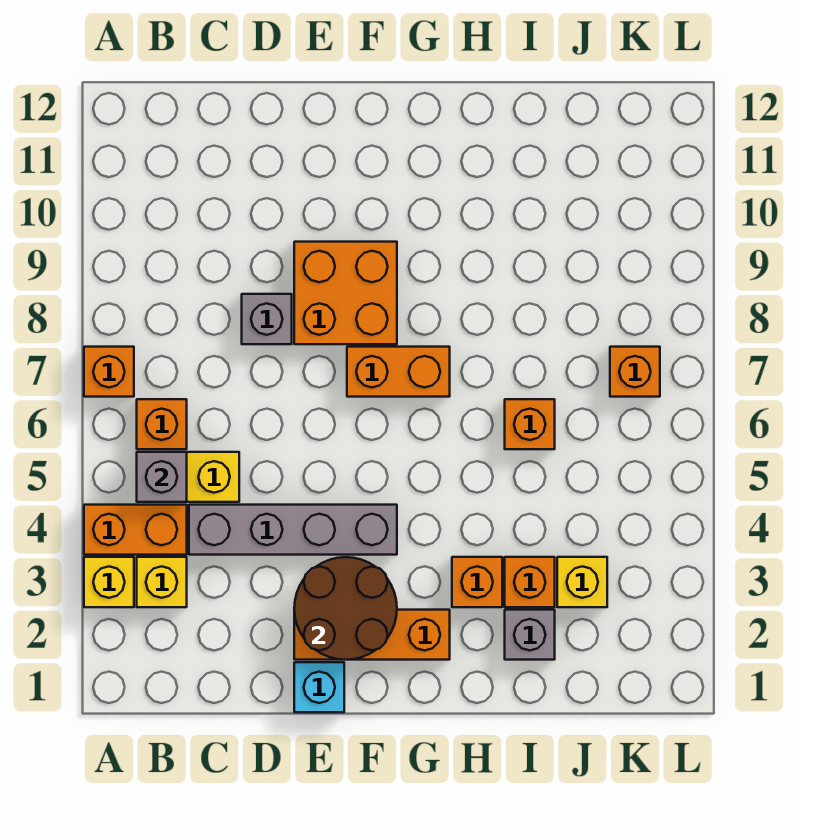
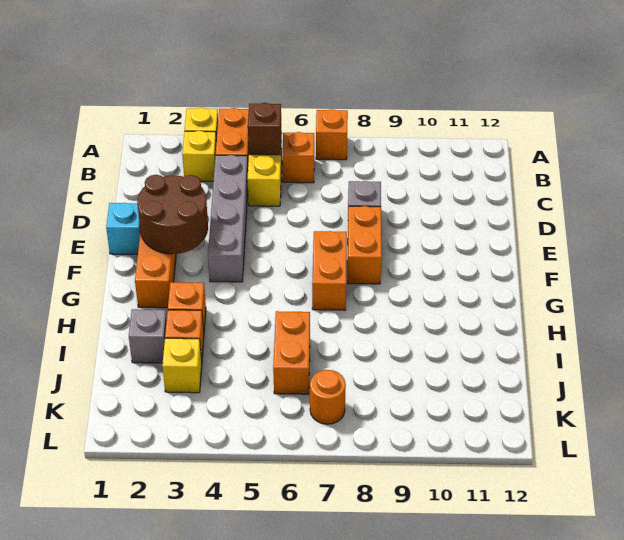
grey brick B5 level 2 -> brown brick B5 level 2
orange brick E8:F9 level 1 -> orange brick E8:F8 level 1
orange brick I6 level 1 -> orange brick I6:J6 level 1
orange brick K7 level 1 -> orange round brick K7 level 1

